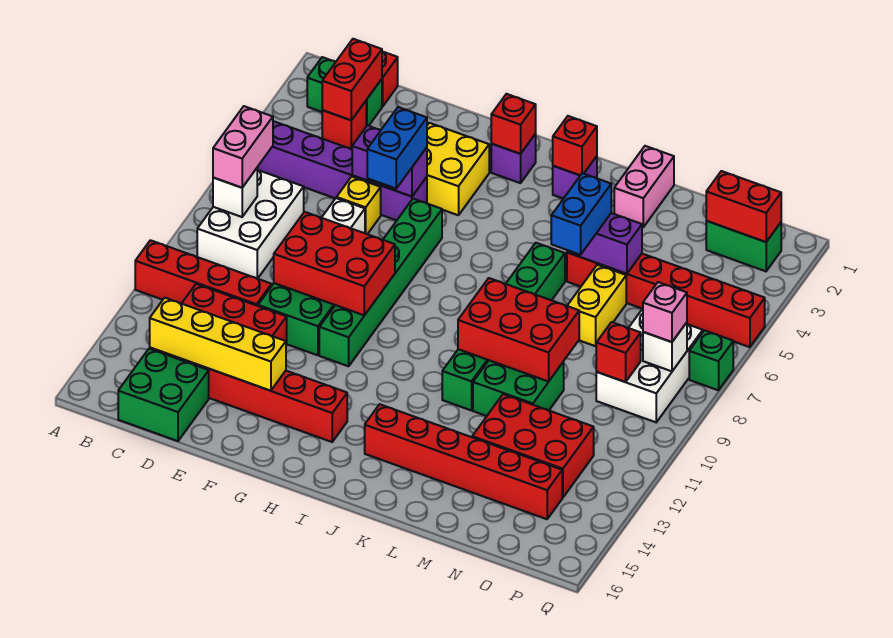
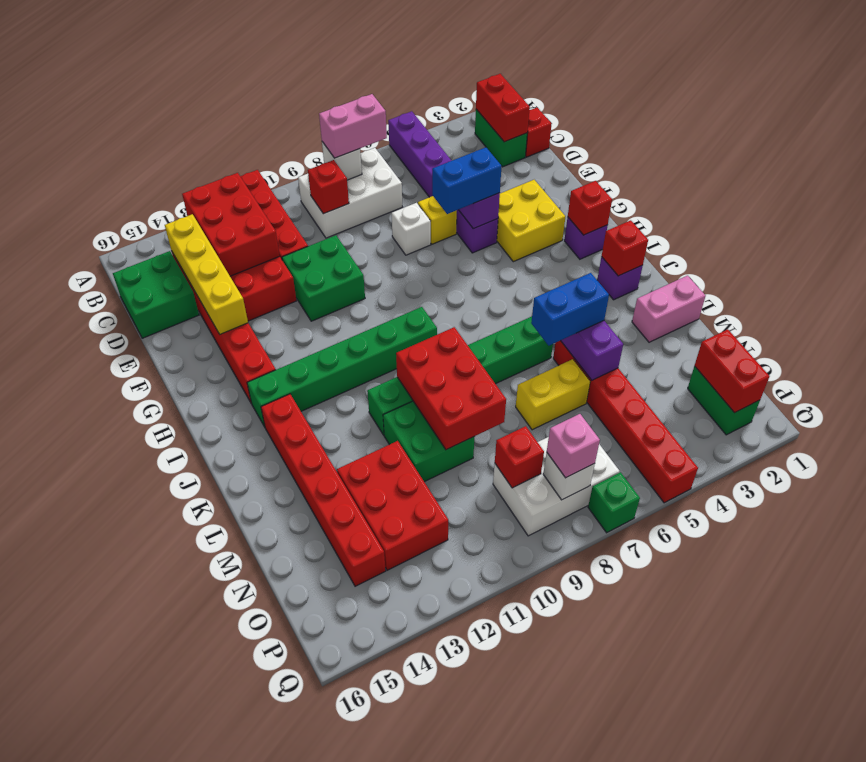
red brick C2:C3 level 2 -> red brick B2:C2 level 2
red brick C3 level 1 -> red brick C9 level 2
red brick E9:G10 level 2 -> red brick B12:D13 level 2
green brick G6:G11 level 1 -> green brick I9:I14 level 1

